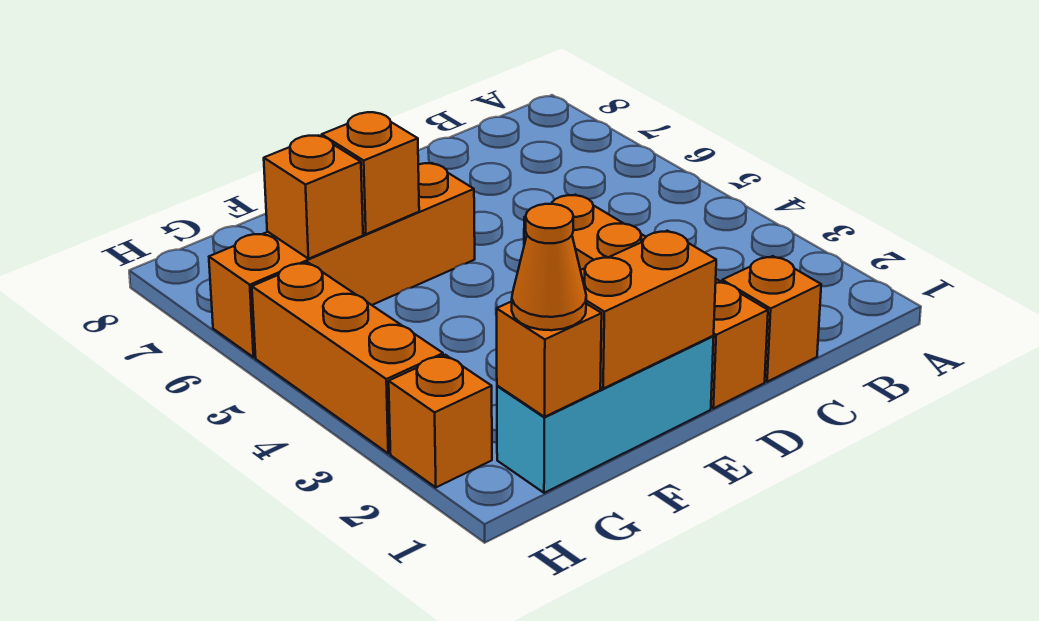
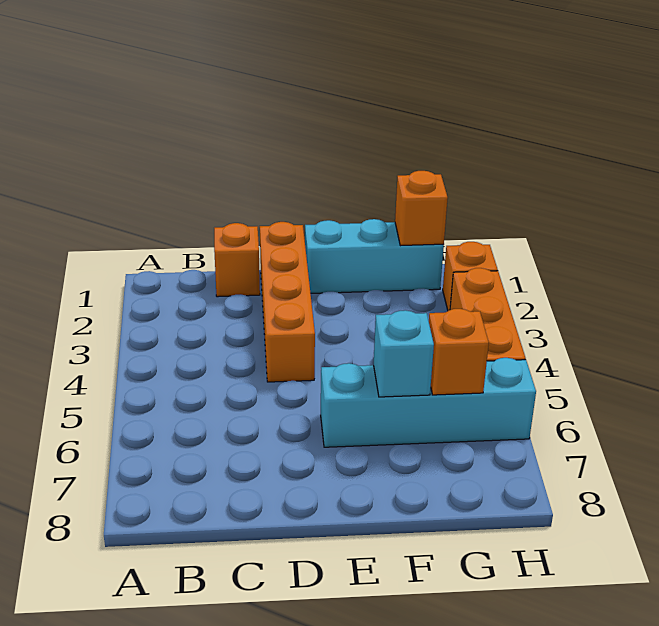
orange brick E1:F1 level 2 -> none
orange brick E6:H6 level 1 -> cyan brick E6:H6 level 1
orange brick F6 level 2 -> cyan brick F6 level 2
orange cone G1 level 3 -> none

